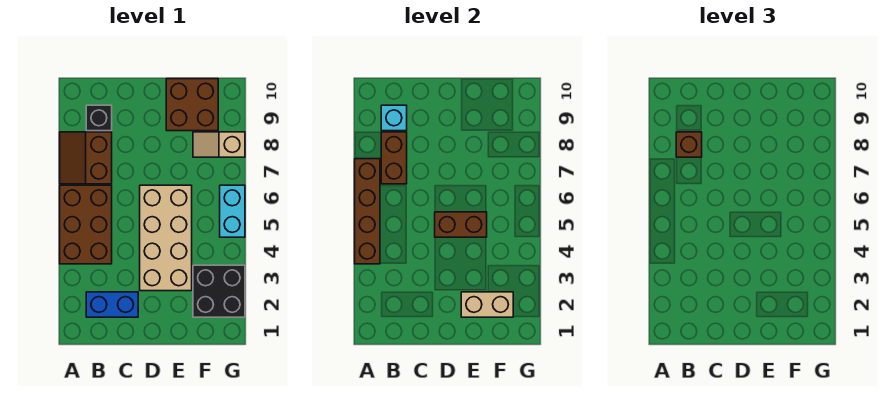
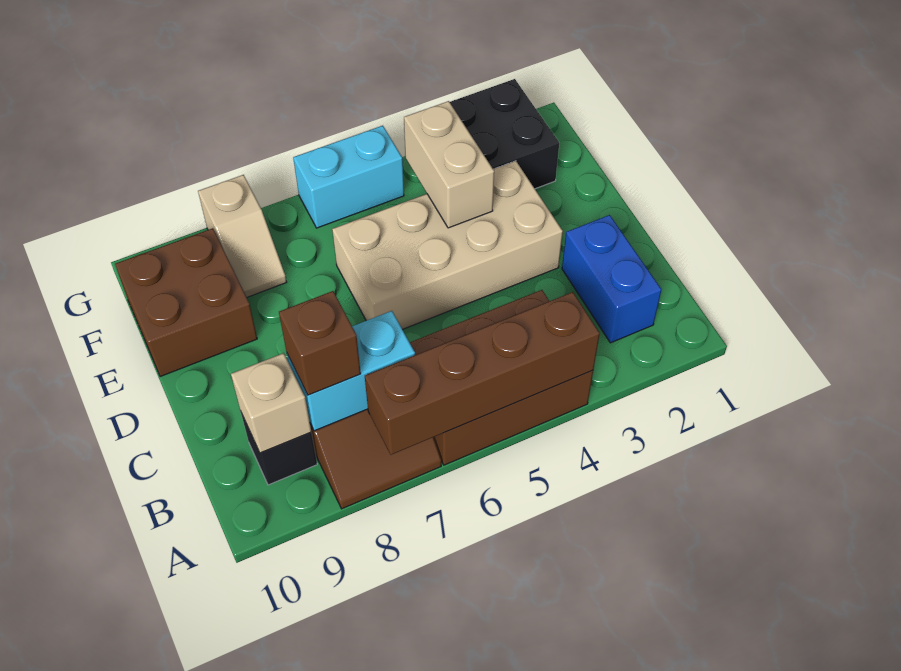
brown brick B7:B8 level 2 -> cyan brick B7:B8 level 2
cyan brick B9 level 2 -> tan brick B9 level 2
brown brick D5:E5 level 2 -> none
tan brick E2:F2 level 2 -> tan brick E4:F4 level 2

